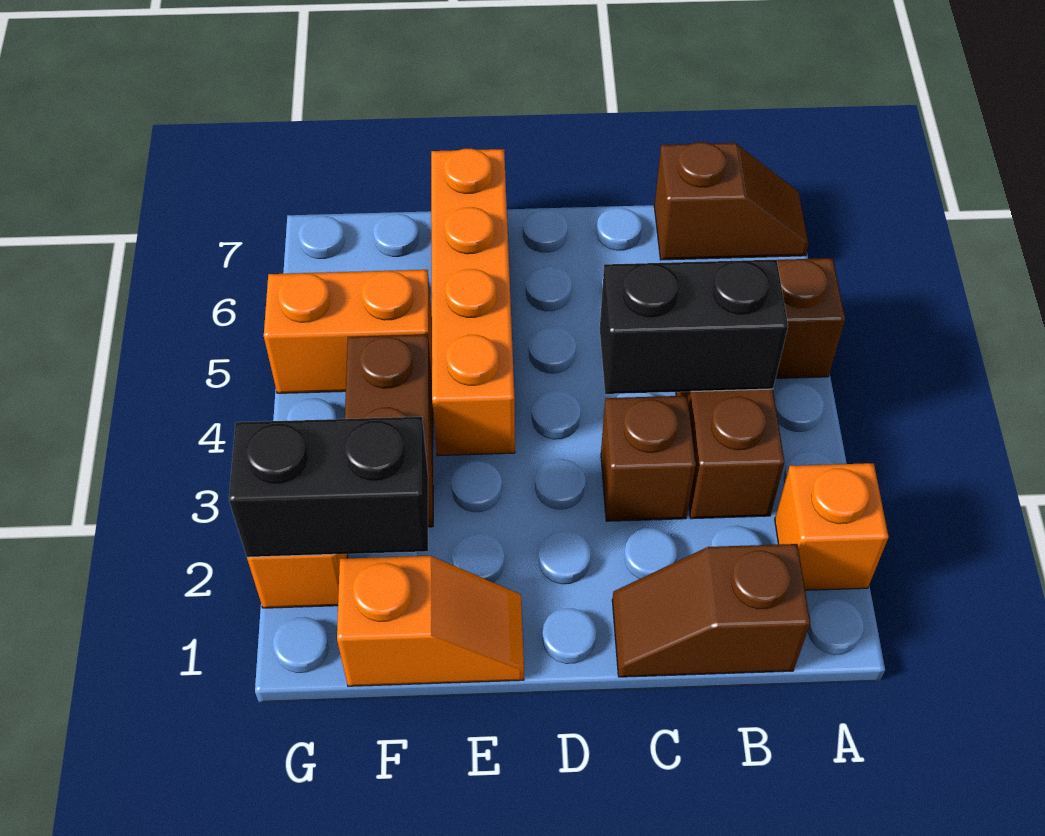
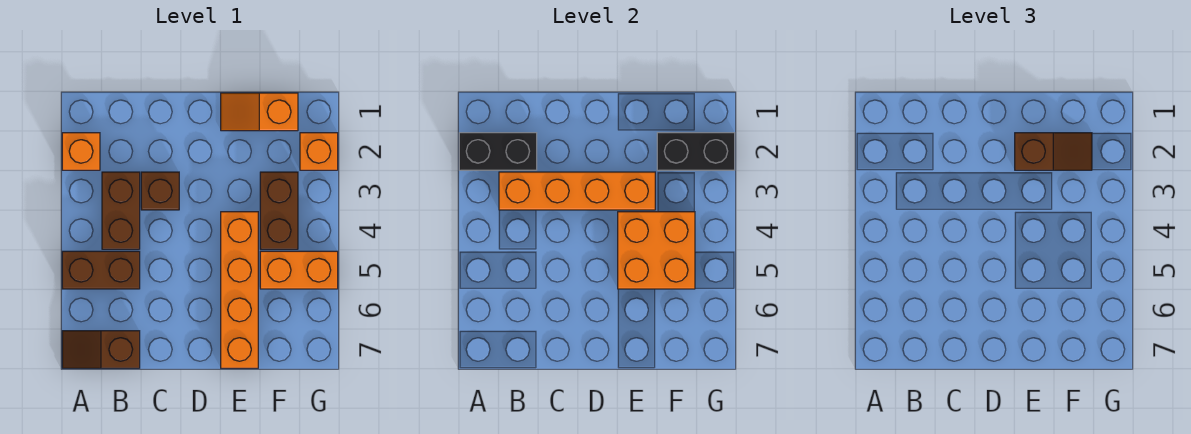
brown slope B1:C1 level 1 top B -> brown slope E2:F2 level 3 top E
none -> orange brick B3:E3 level 2
black brick B4:C4 level 2 -> black brick A2:B2 level 2
none -> orange brick E4:F5 level 2

